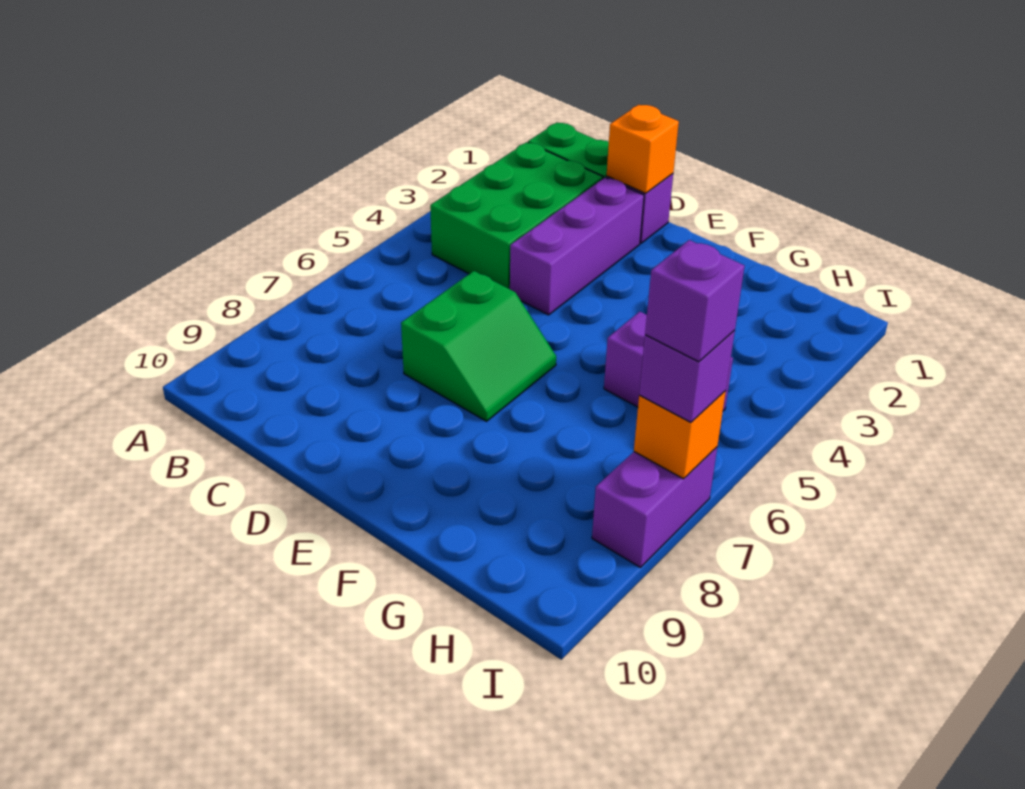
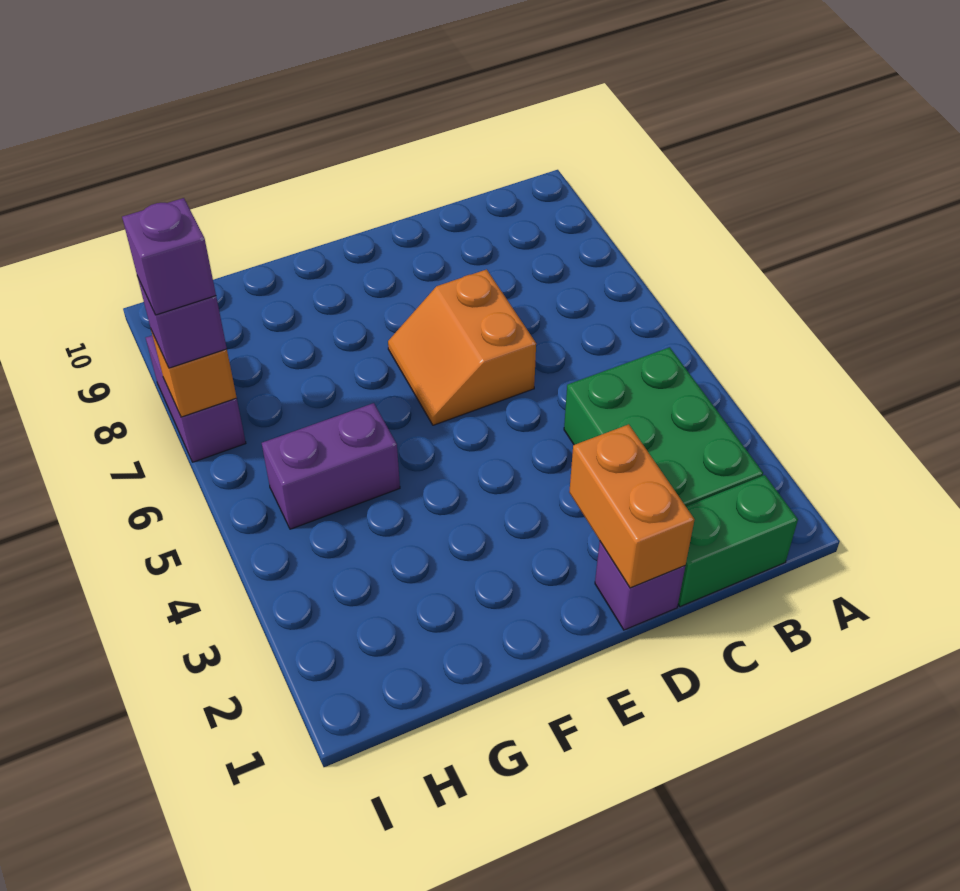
orange brick D1 level 2 -> orange brick D1:D2 level 2
purple brick D2:D4 level 1 -> none
green slope D6:E7 level 1 top D -> orange slope D6:E7 level 1 top D

